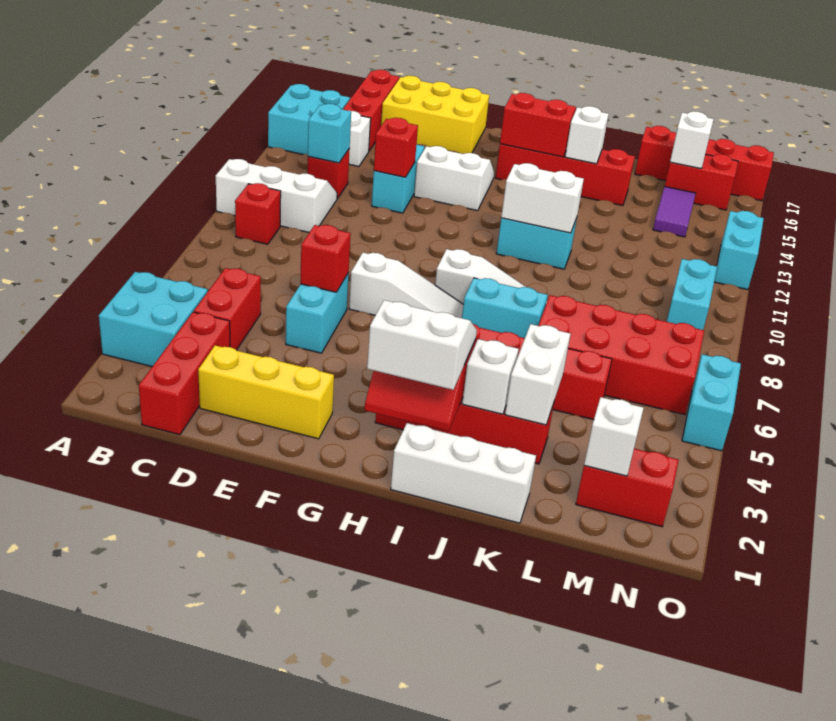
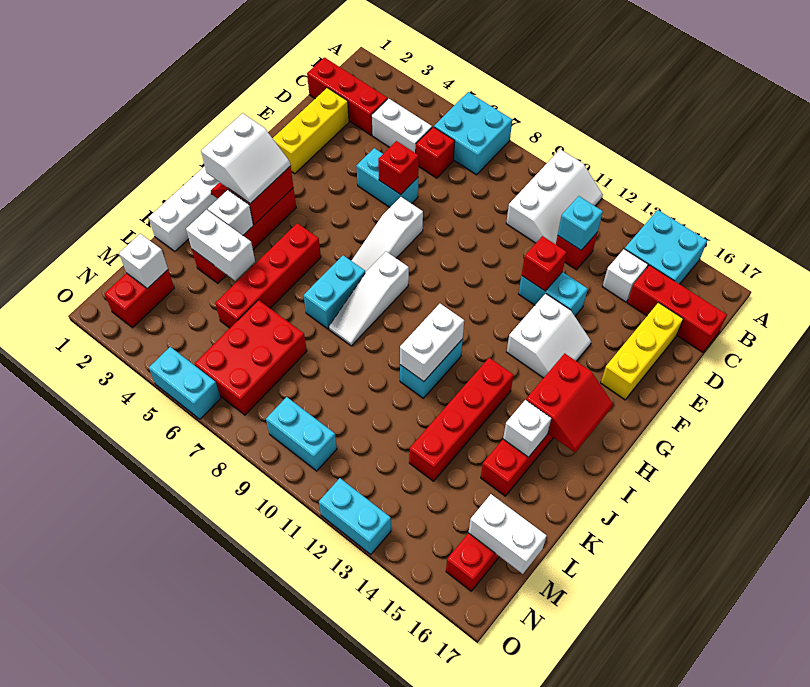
cyan brick A3:B4 level 1 -> cyan brick A6:B7 level 1
red brick B9 level 1 -> red brick C6 level 1
red brick C4:C5 level 1 -> white brick C4:C5 level 1
yellow brick D16:F17 level 1 -> yellow brick D16:F16 level 1
red brick K6:N7 level 1 -> red brick L6:N7 level 1
red brick L17:O17 level 1 -> red brick I13:L13 level 1
purple tile M14:M15 level 1 -> none
white brick M16 level 2 -> white brick M16:M17 level 2

